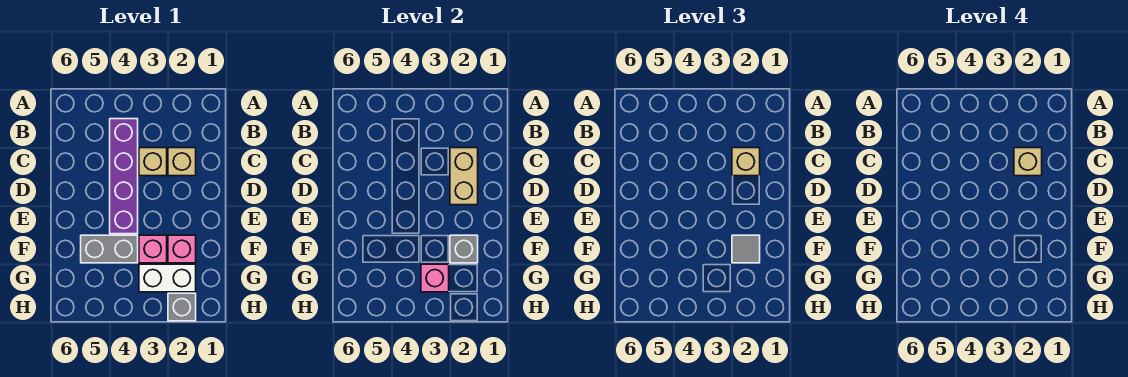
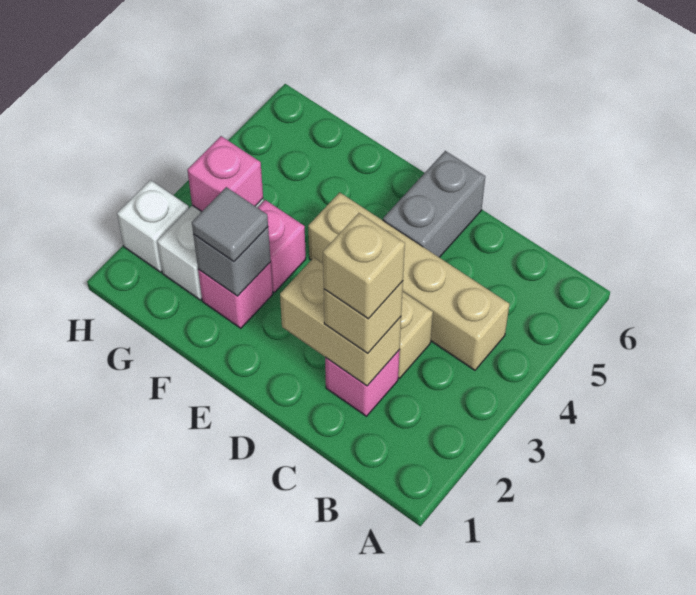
purple brick B4:E4 level 1 -> tan brick B4:E4 level 1
tan brick C2 level 1 -> pink brick C2 level 1
grey brick F4:F5 level 1 -> grey brick D5:D6 level 1
grey brick H2 level 1 -> white brick H2 level 1

